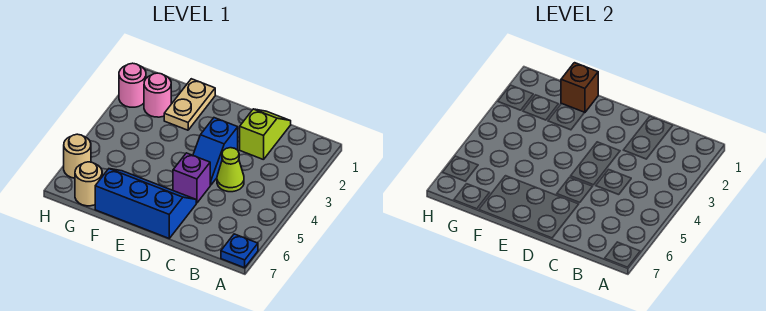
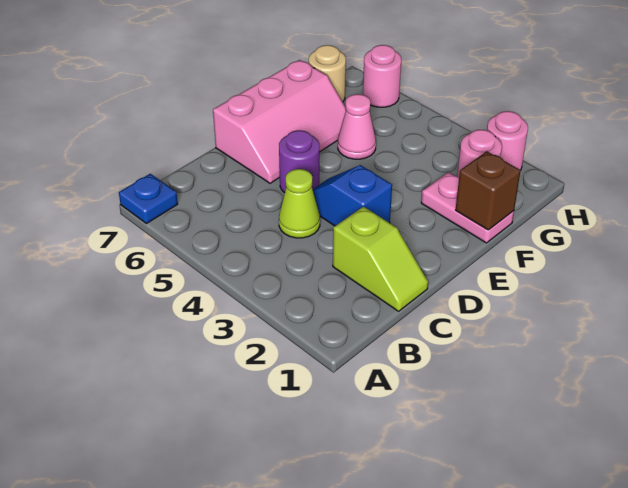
purple brick D5 level 1 -> purple round brick D5 level 1
blue slope D6:F7 level 1 top 7 -> pink slope D6:F7 level 1 top 7
tan plate F1:F2 level 1 -> pink plate F1:F2 level 1
none -> pink cone F5 level 1
tan round brick H6 level 1 -> pink round brick H6 level 1

